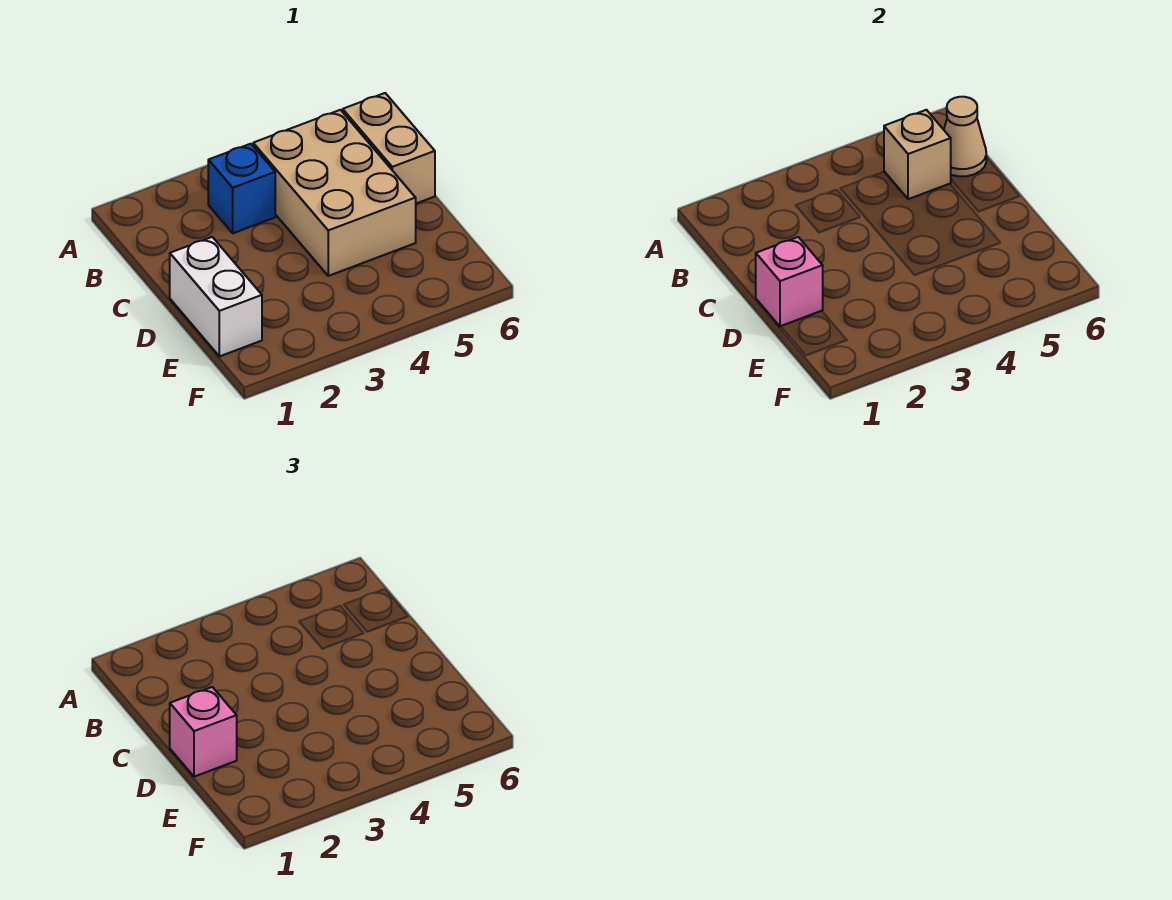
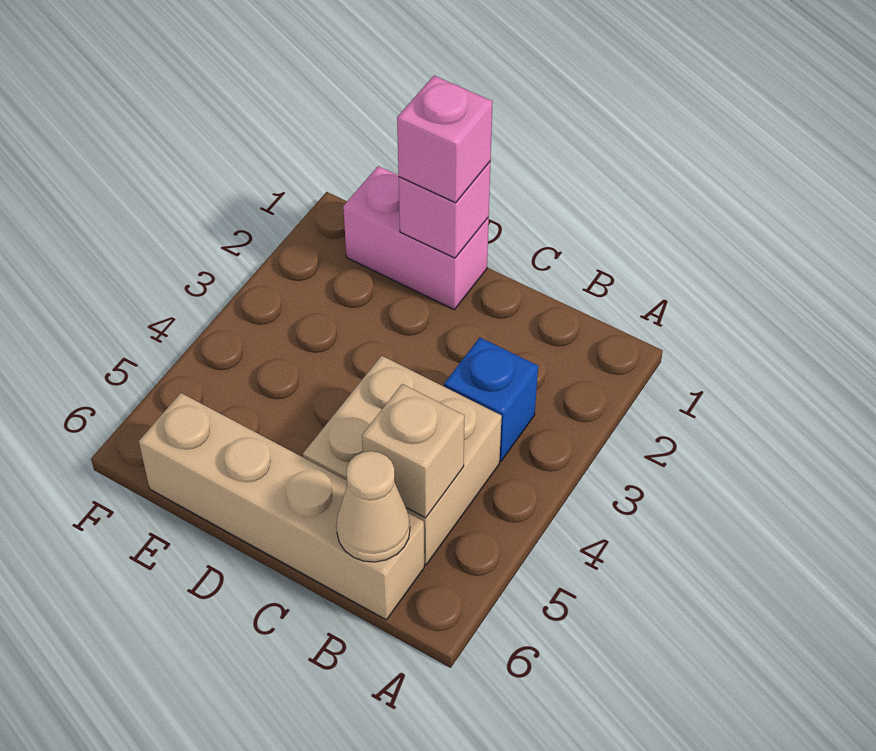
tan brick B4:D5 level 1 -> tan brick B4:C5 level 1
tan brick B6:C6 level 1 -> tan brick B6:E6 level 1
white brick D1:E1 level 1 -> pink brick D1:E1 level 1

